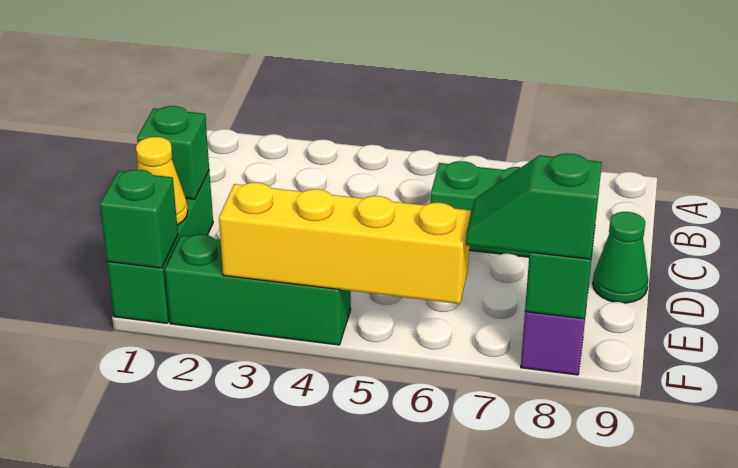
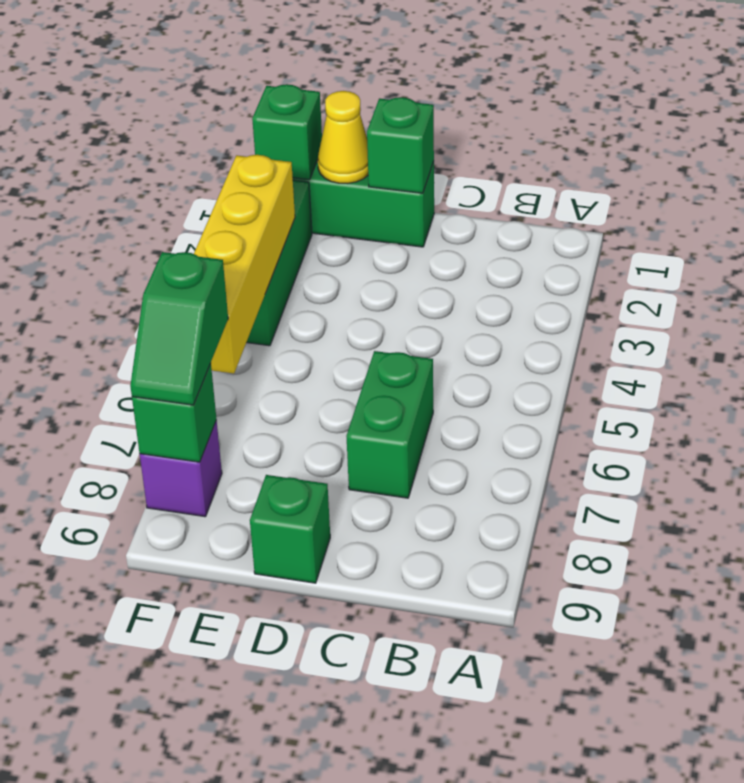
green cone D9 level 1 -> green brick D9 level 1
green slope F7:F8 level 3 top 8 -> green slope F7:F8 level 3 top 7

